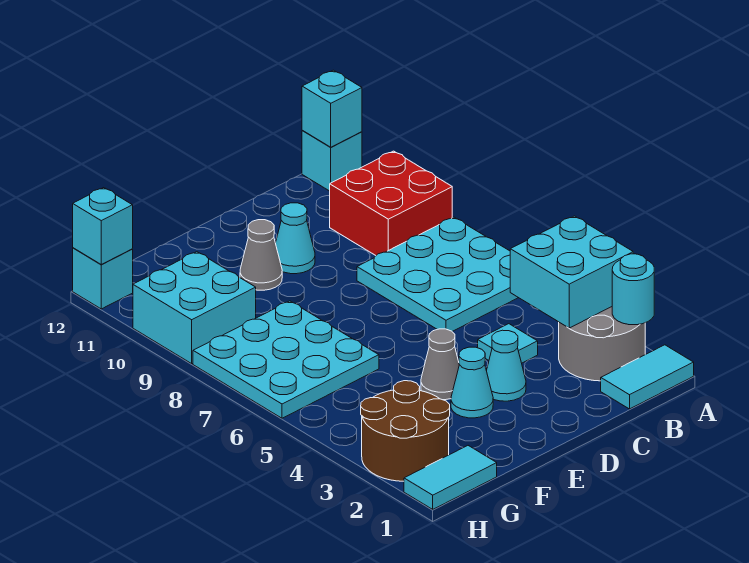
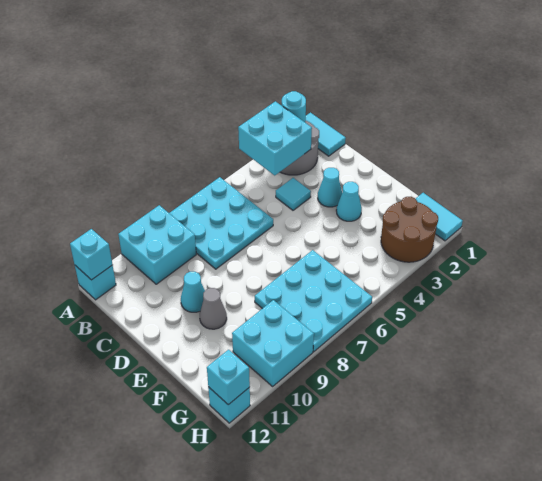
red brick A9:B10 level 1 -> cyan brick A9:B10 level 1
grey cone E4 level 1 -> none

